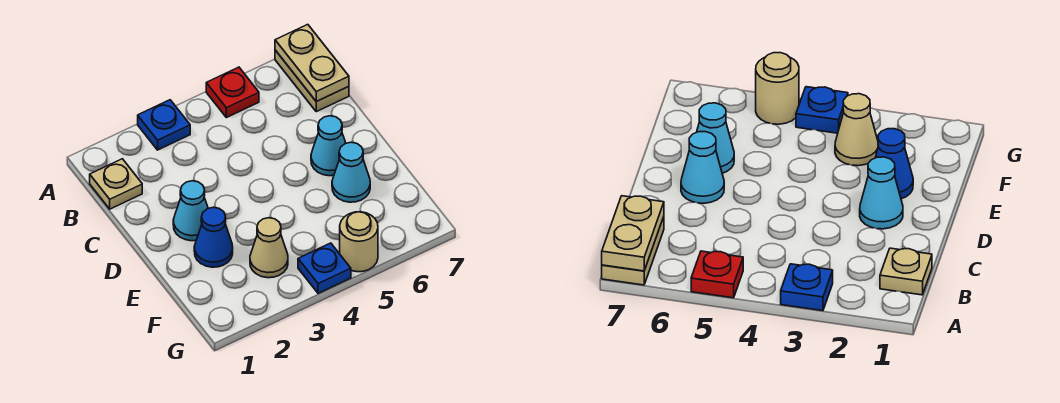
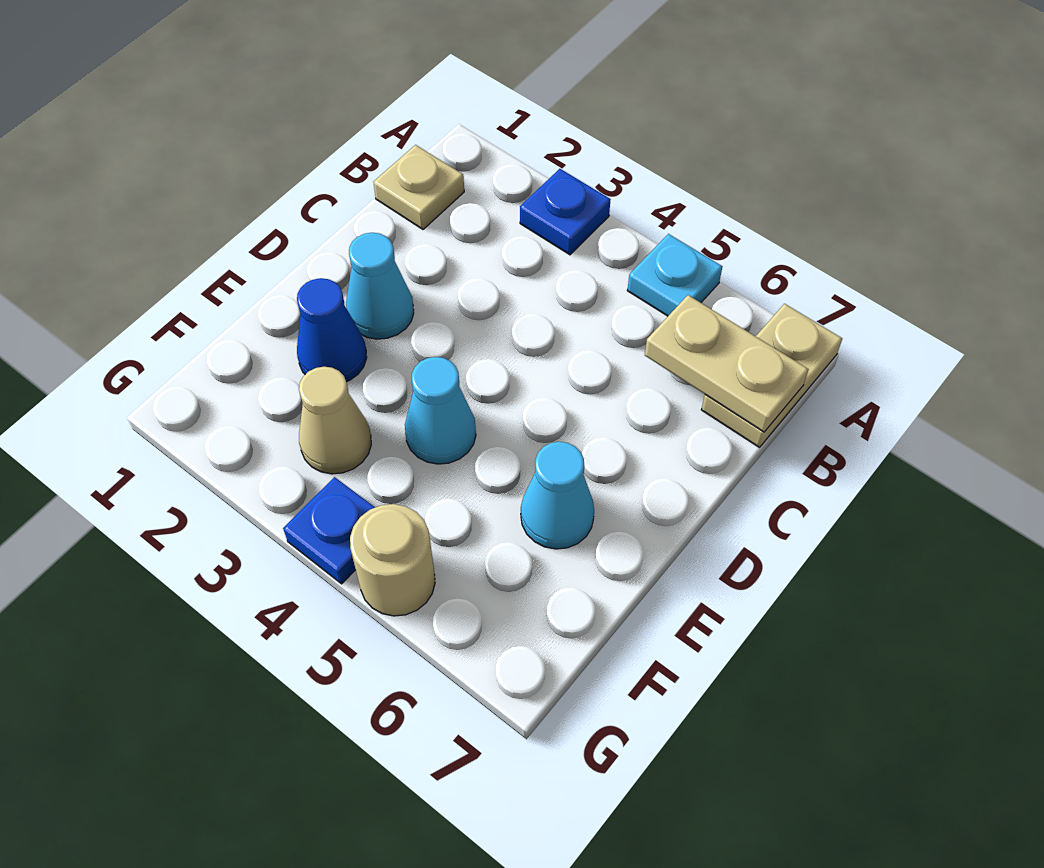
red plate A5 level 1 -> cyan plate A5 level 1
tan plate A7:B7 level 2 -> tan plate B6:B7 level 2
cyan cone D6 level 1 -> cyan cone E4 level 1

